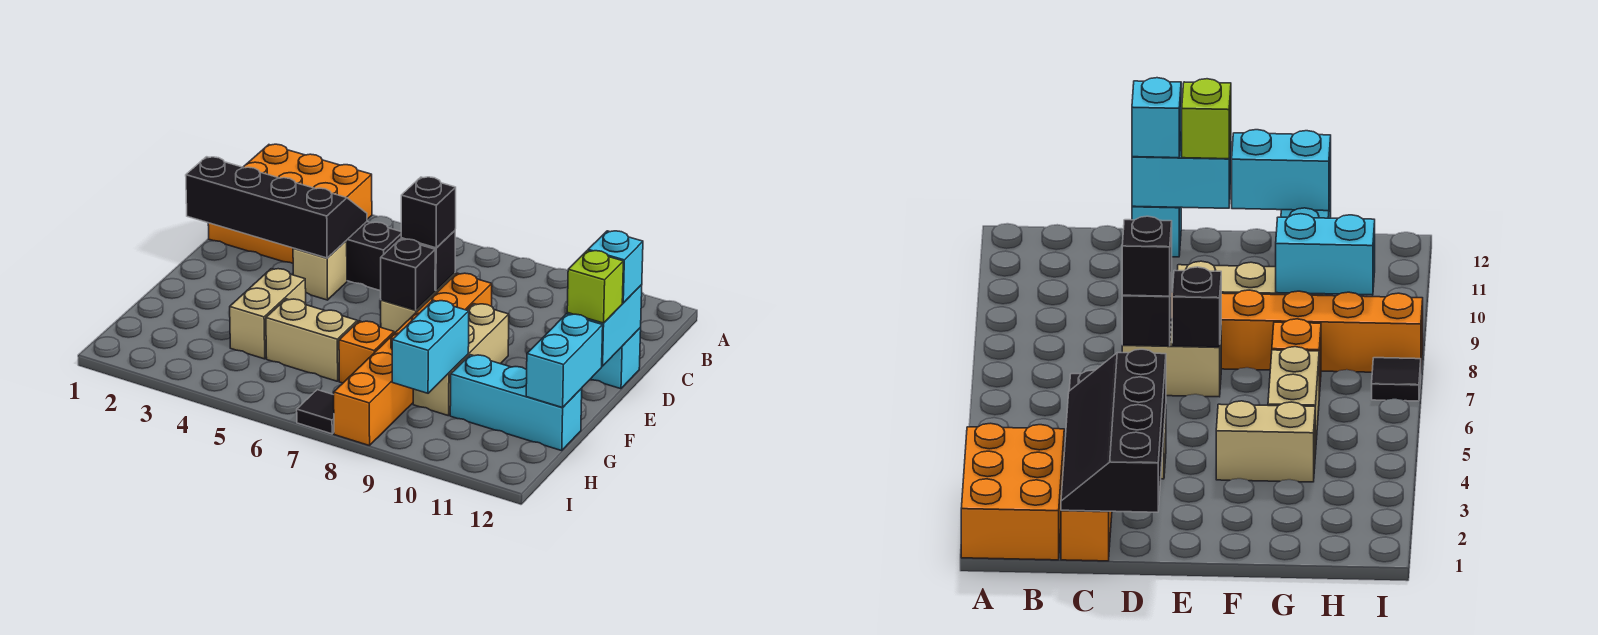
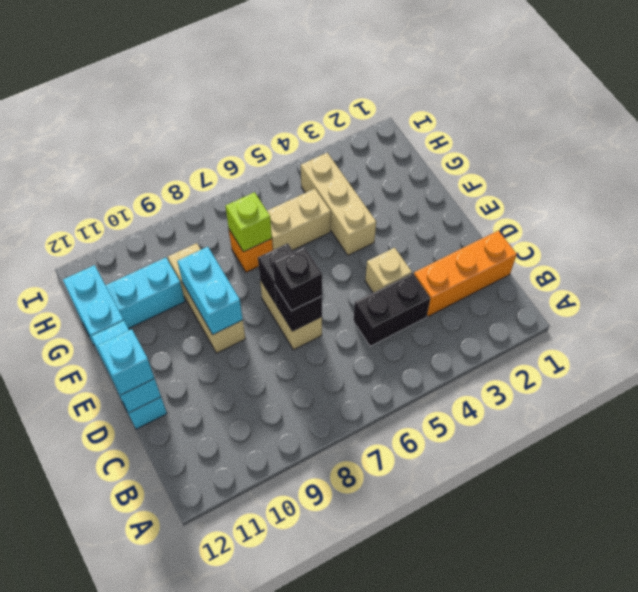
orange brick A1:B3 level 1 -> none
black slope C1:D4 level 2 top D -> none
orange brick D8:I8 level 1 -> none
lime brick E12 level 3 -> lime brick G7 level 2
tan brick F4:G4 level 1 -> tan brick F4:H4 level 1
cyan brick G9:H9 level 2 -> cyan brick E9:F9 level 2
black tile I7 level 1 -> none

